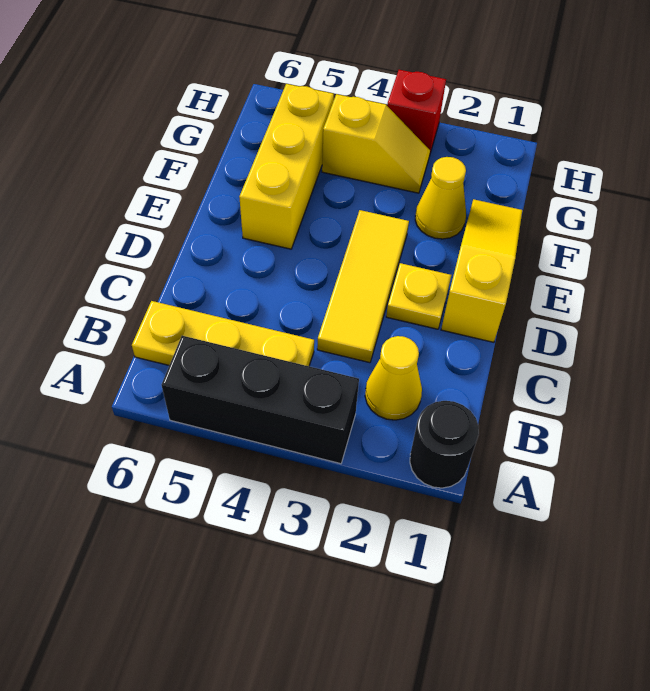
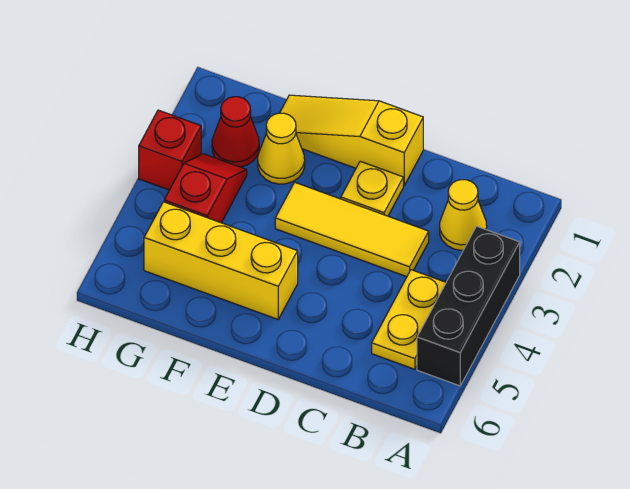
black round brick A1 level 1 -> none
yellow plate B4:B6 level 1 -> yellow plate B4:B5 level 1
none -> red cone G2 level 1
yellow slope G3:G4 level 1 top 4 -> red slope G3:G4 level 1 top 4

